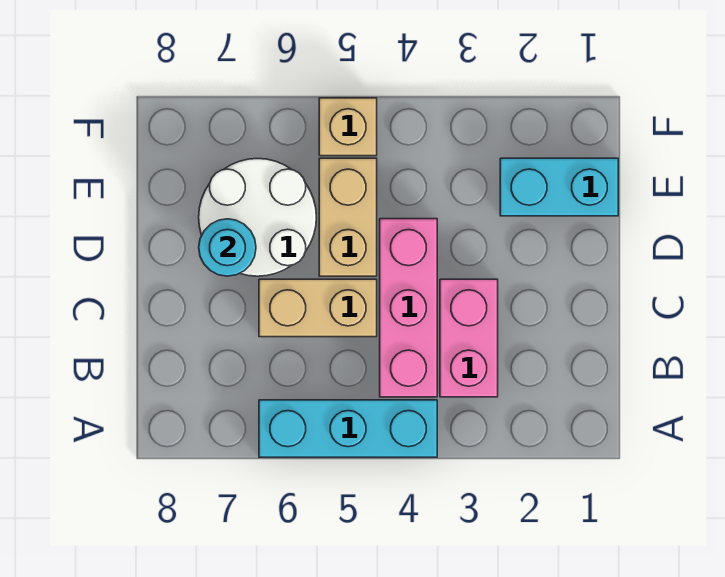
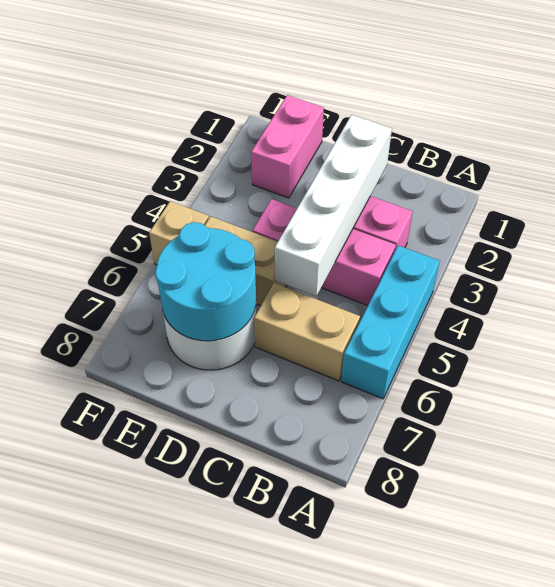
none -> white brick C2:C5 level 2
tan brick C5:C6 level 1 -> tan brick B6:C6 level 1
cyan round brick D7 level 2 -> cyan round brick D6:E7 level 2
cyan brick E1:E2 level 1 -> pink brick E1:E2 level 1

